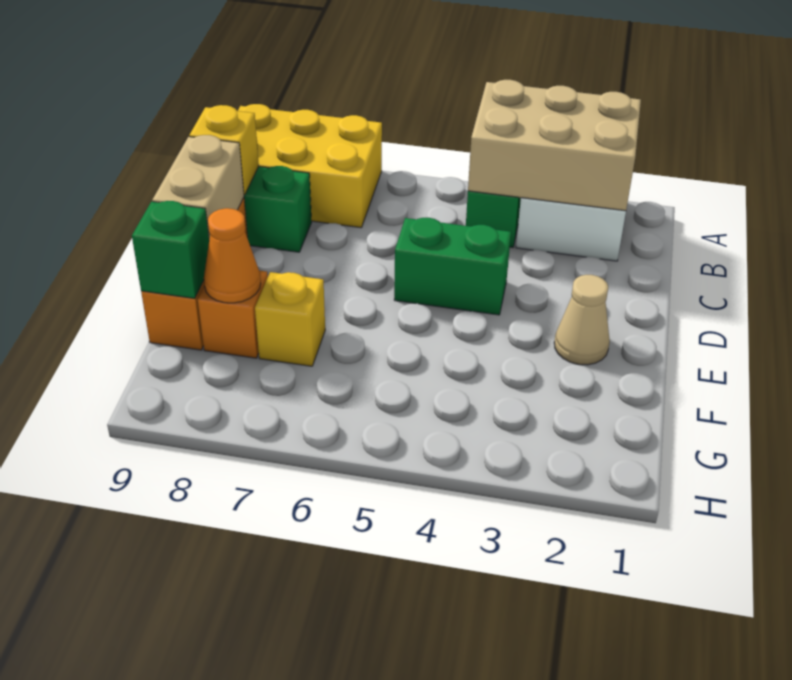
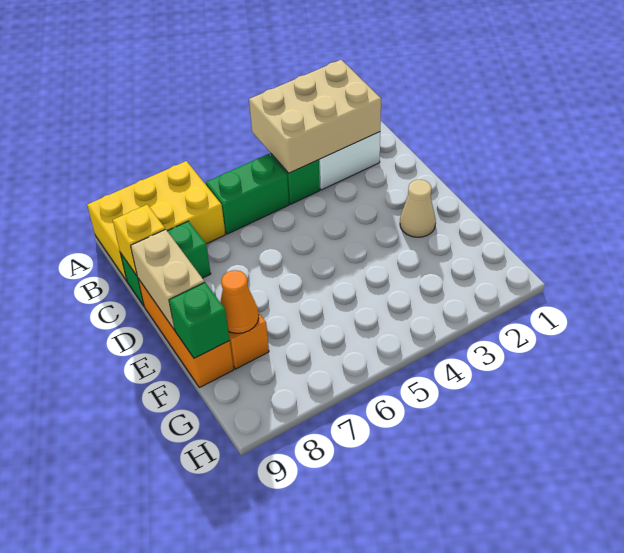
green brick D4:D5 level 1 -> green brick B5:B6 level 1
yellow brick F7 level 1 -> none

